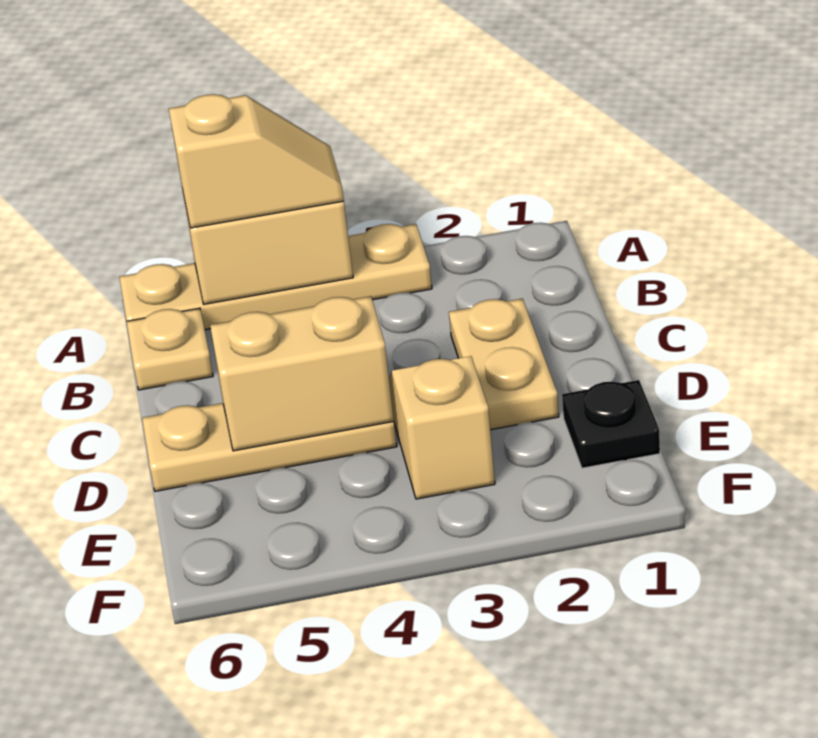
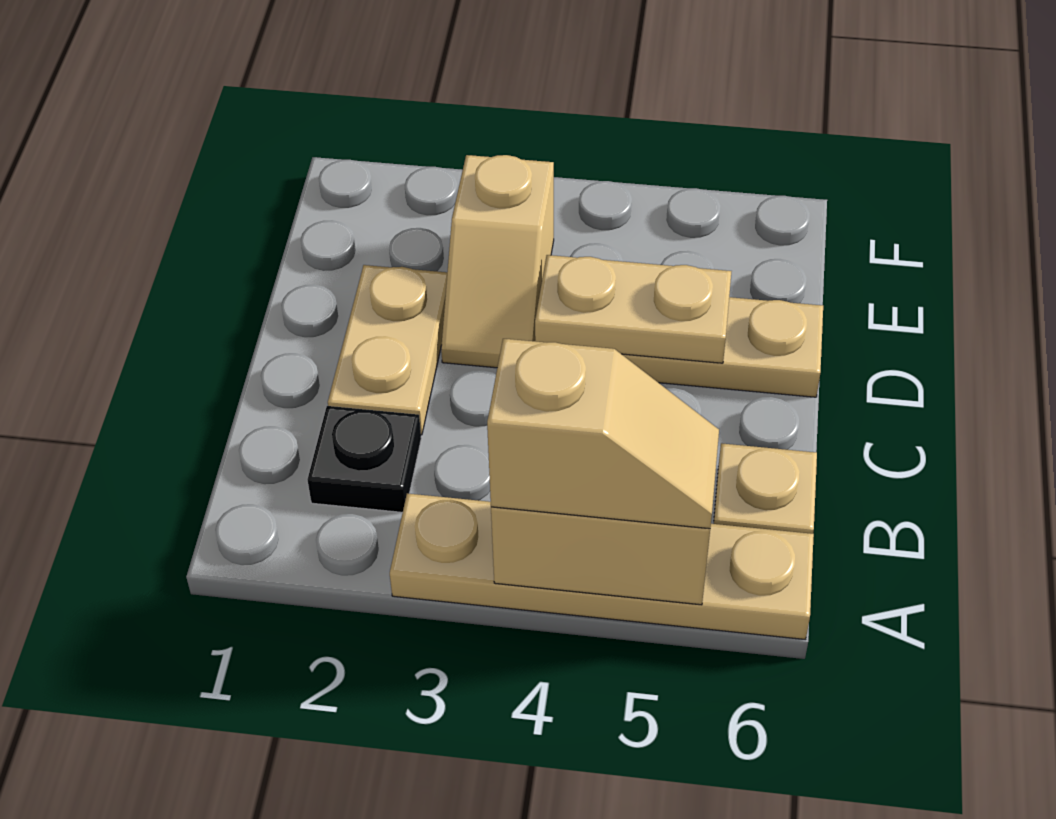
tan slope A4:A5 level 3 top 5 -> tan slope A4:A5 level 3 top 4
tan brick D4:D5 level 2 -> tan plate D4:D5 level 2
black plate E1 level 1 -> black plate B2 level 1

